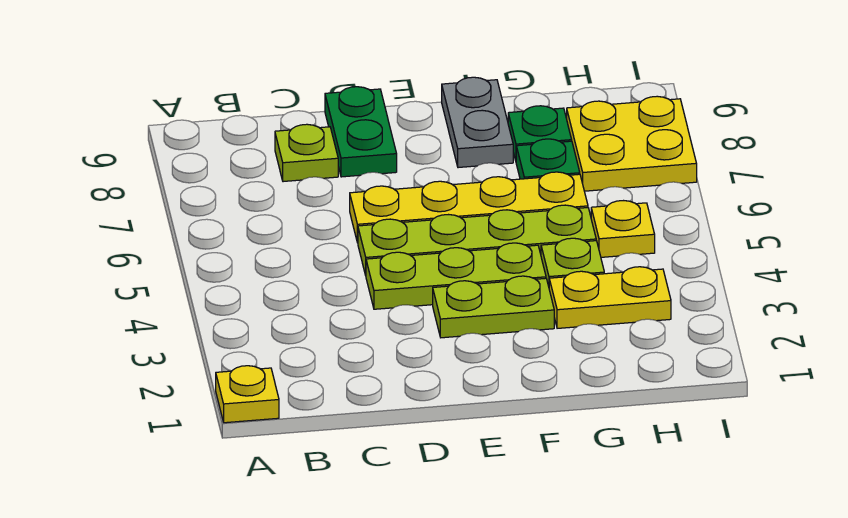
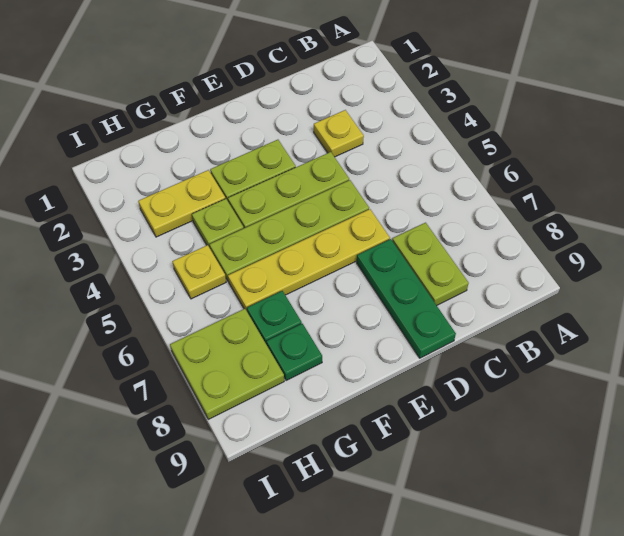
yellow plate A1 level 1 -> yellow plate C3 level 1
lime plate C8 level 1 -> lime plate C7:C8 level 1
green plate D8:D9 level 1 -> green plate D7:D9 level 1
grey plate F8:F9 level 1 -> none
yellow plate H7:I8 level 1 -> lime plate H7:I8 level 1

